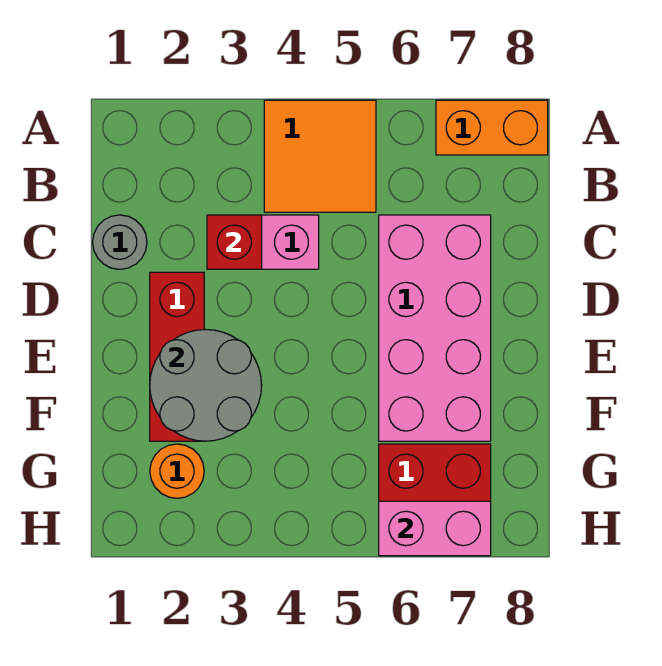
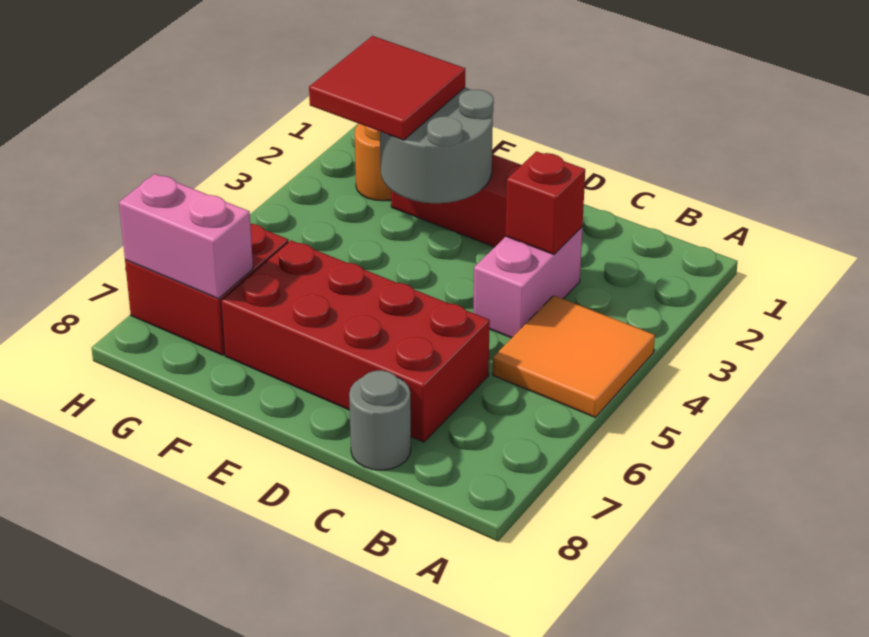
orange brick A7:A8 level 1 -> none
grey round brick C1 level 1 -> grey round brick C8 level 1
pink brick C6:F7 level 1 -> red brick C6:F7 level 1
none -> red tile F2:G3 level 3
pink brick H6:H7 level 2 -> pink brick G7:H7 level 2

